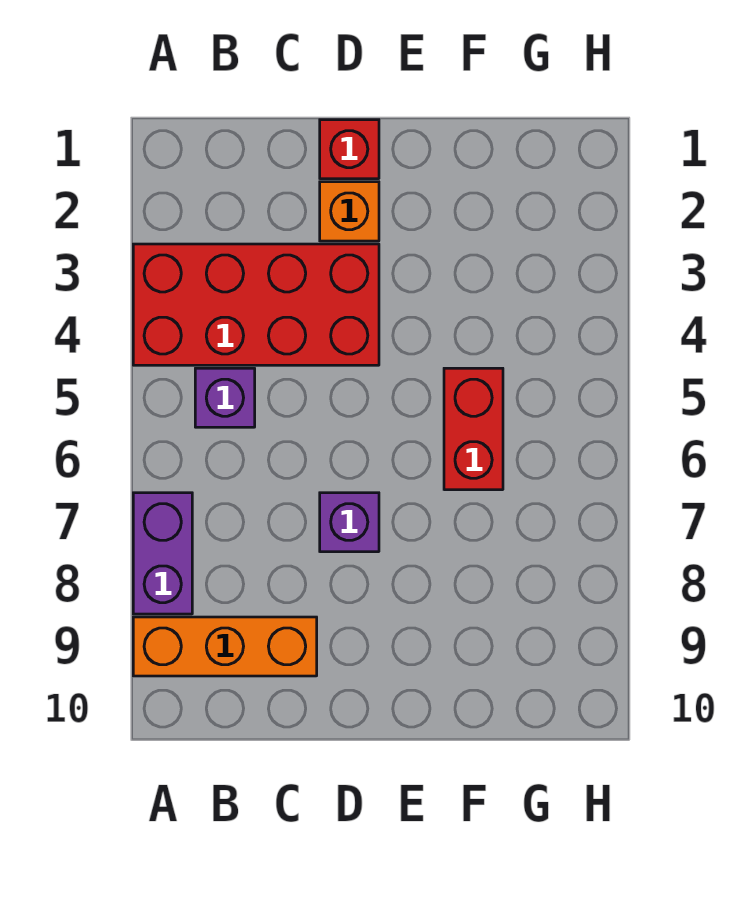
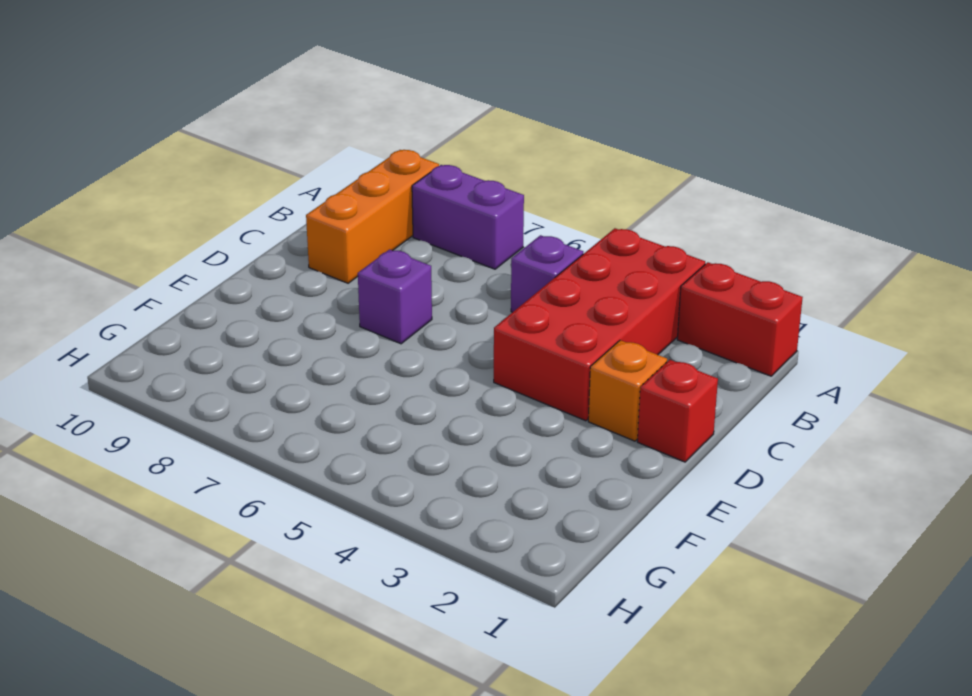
red brick F5:F6 level 1 -> red brick A1:A2 level 1

